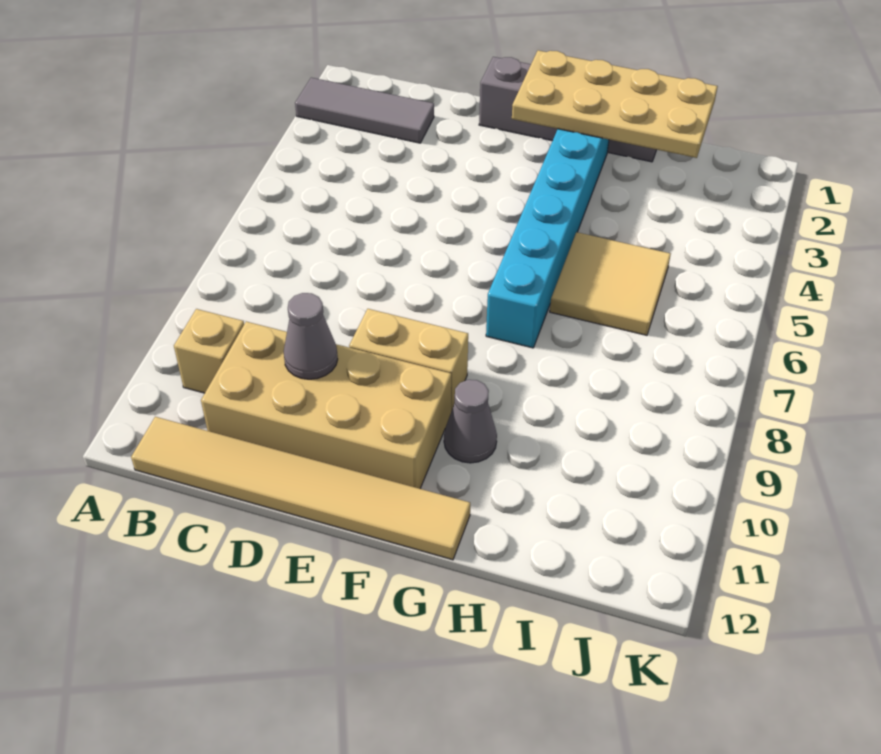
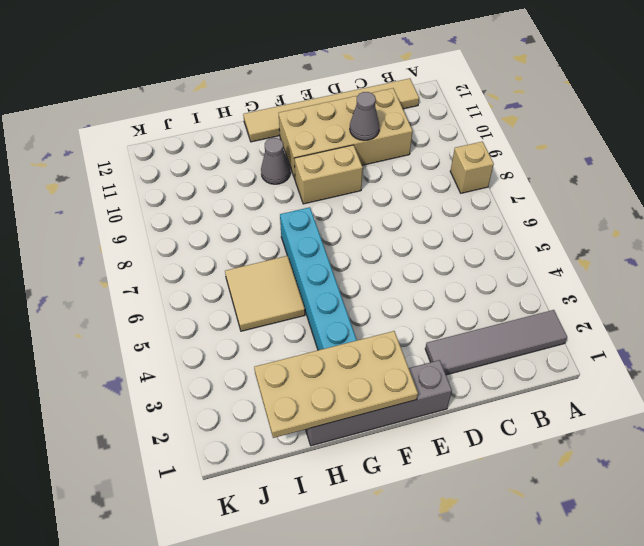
grey tile A2:C2 level 1 -> grey tile A2:D2 level 1
tan brick B10 level 1 -> tan brick A8 level 1

